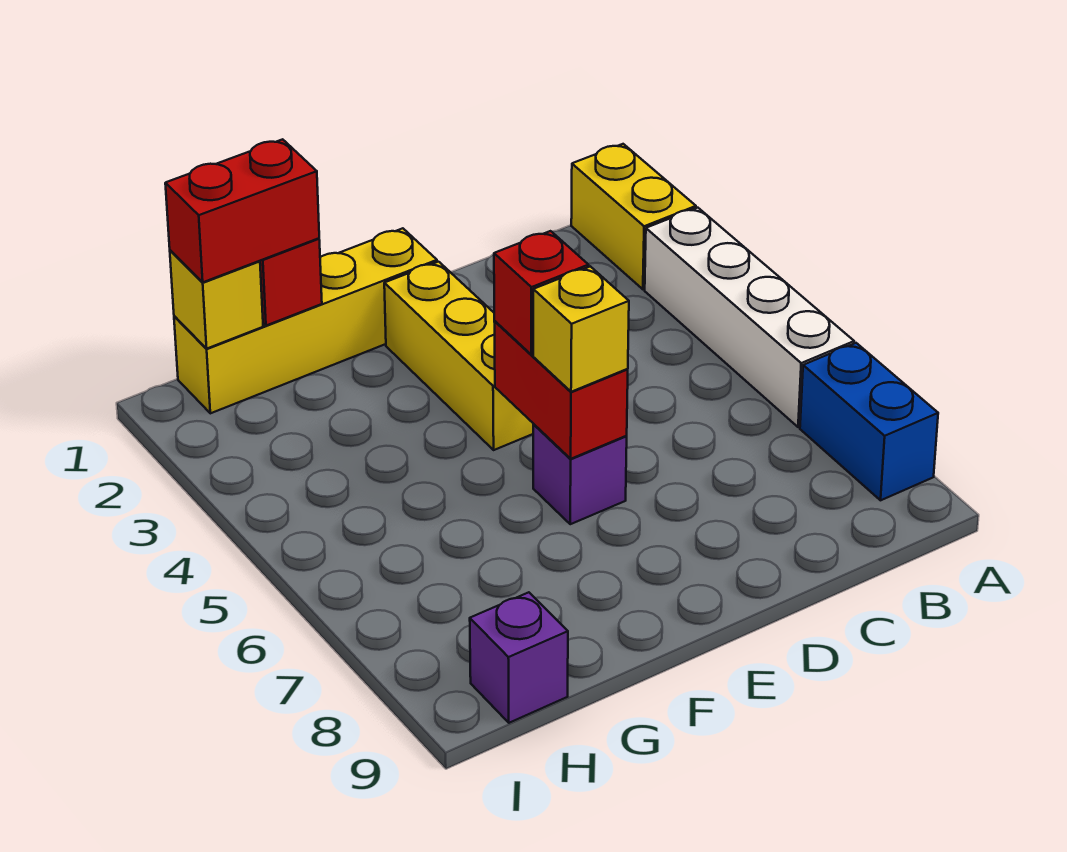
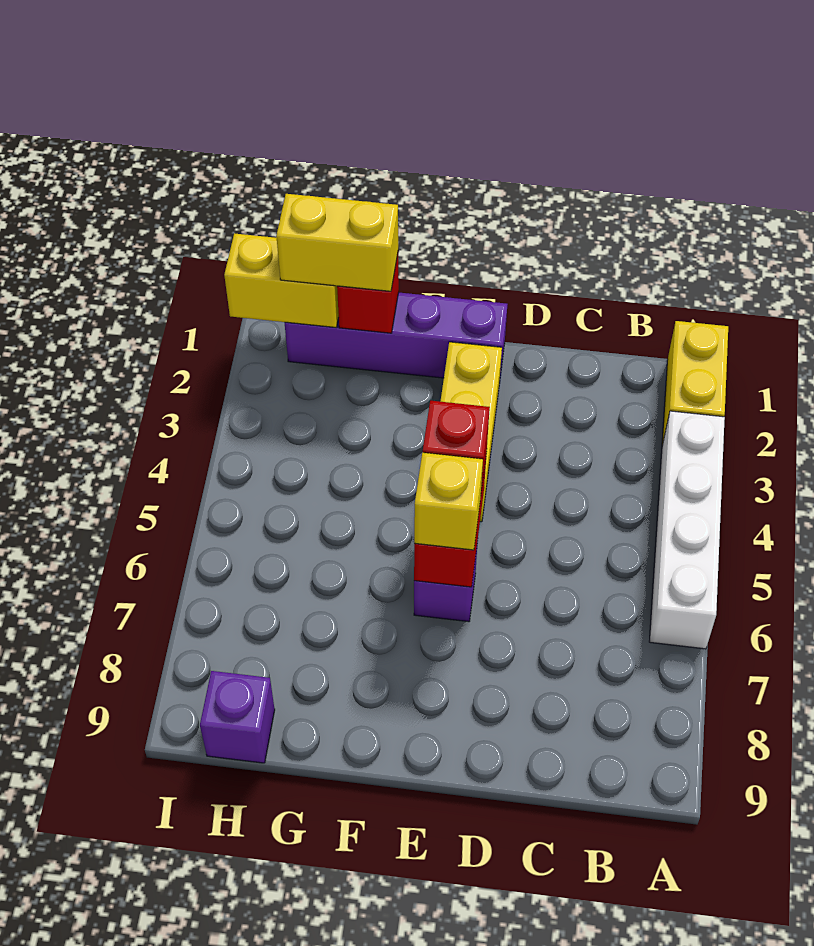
blue brick A7:A8 level 1 -> none
yellow brick E1:H1 level 1 -> purple brick E1:H1 level 1
red brick G1:H1 level 3 -> yellow brick G1:H1 level 3
yellow brick H1 level 2 -> yellow brick H1:I1 level 2

